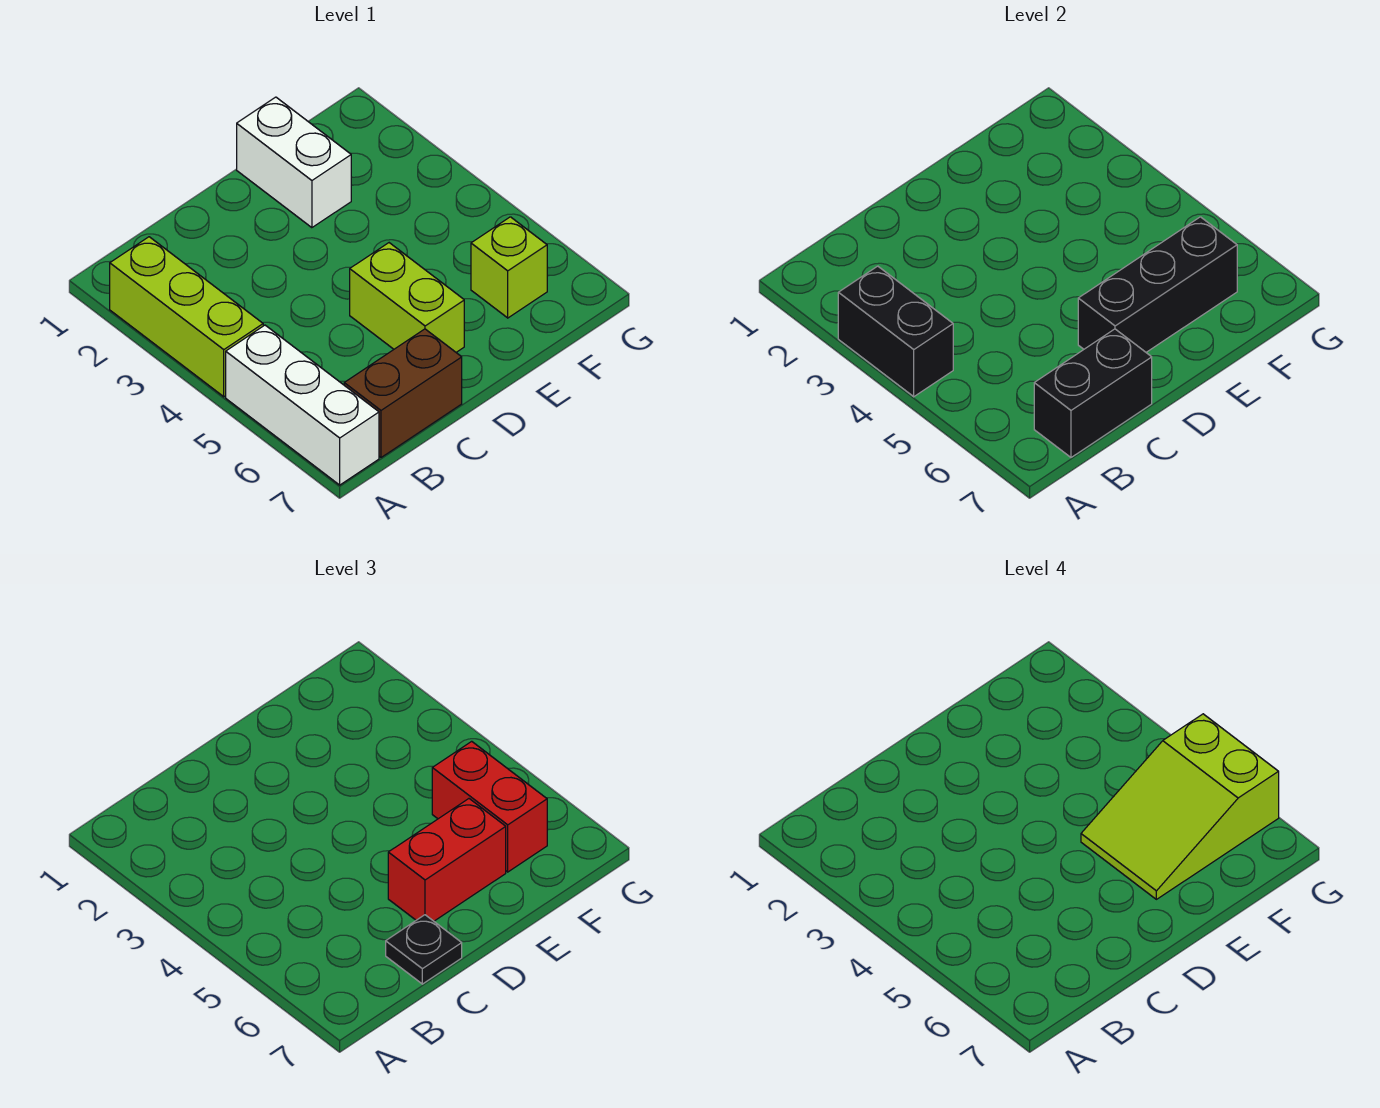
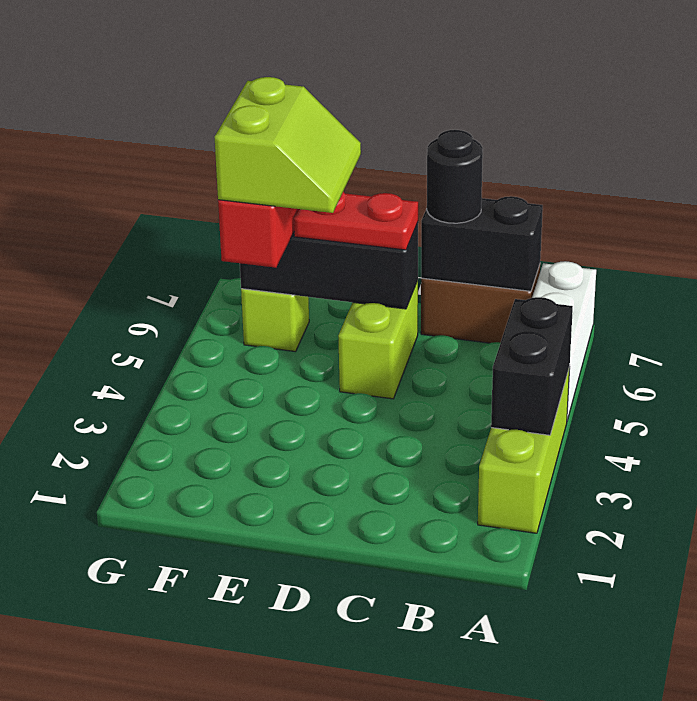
black plate C7 level 3 -> black round brick C7 level 3
red brick D6:E6 level 3 -> red plate D6:E6 level 3
white brick E1:E2 level 1 -> none
lime slope E5:G6 level 4 top G -> lime slope E5:F6 level 4 top F

